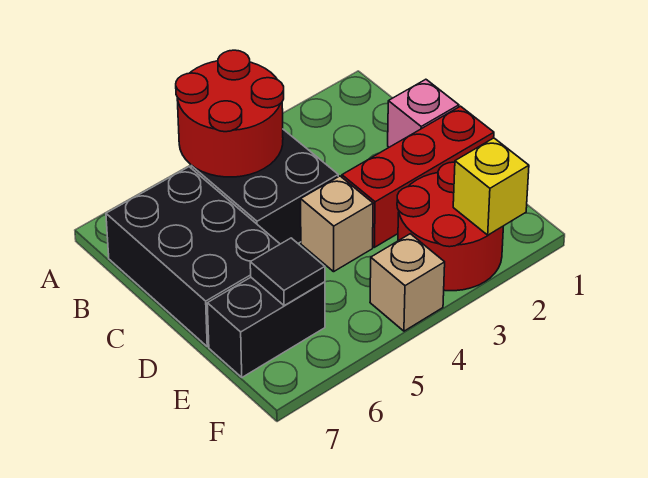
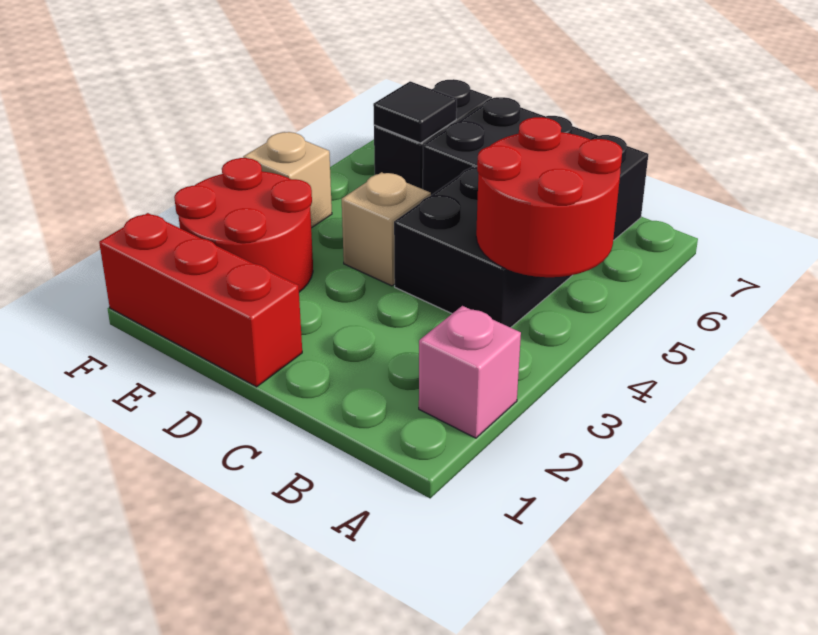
pink brick C1 level 1 -> pink brick A2 level 1
red brick D1:D3 level 1 -> red brick D1:F1 level 1
yellow brick F2 level 2 -> none

